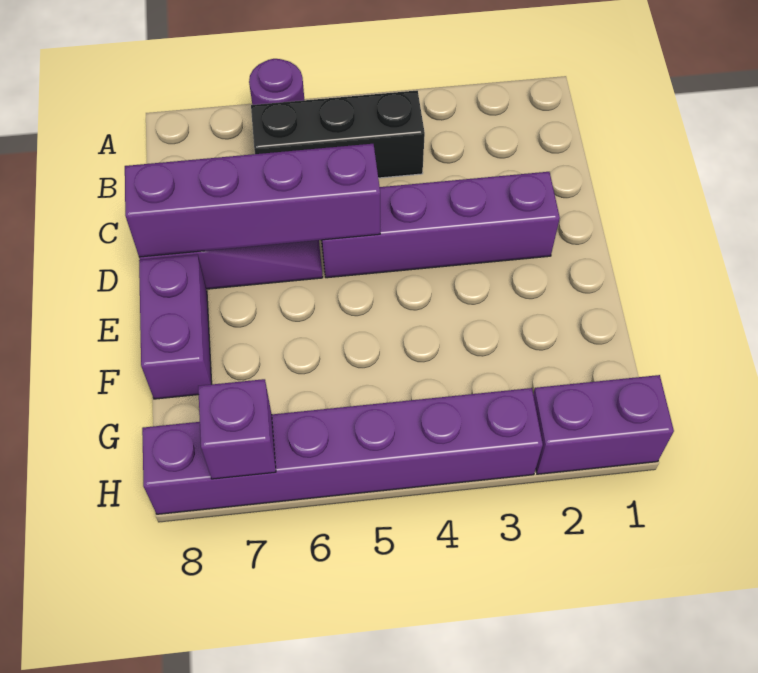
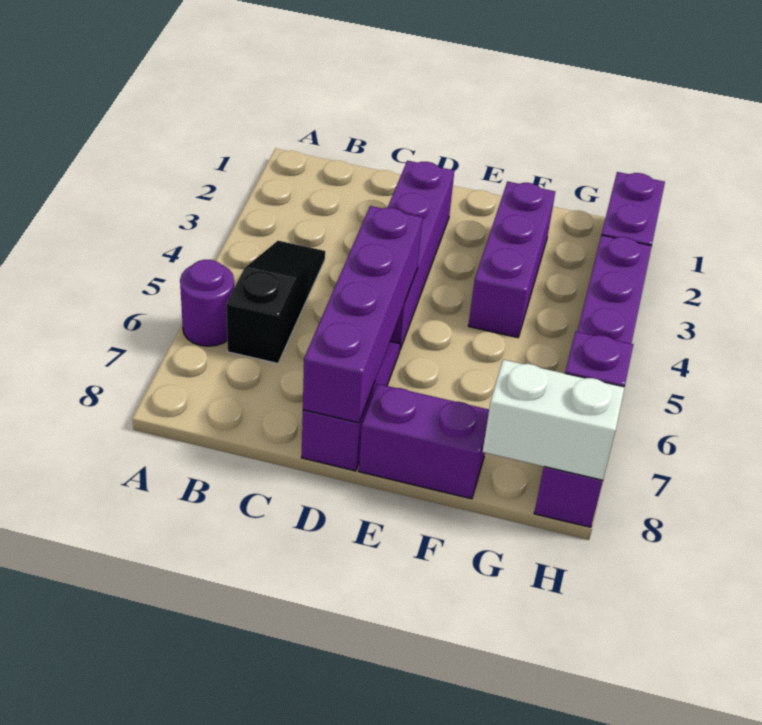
black brick B4:B6 level 1 -> black slope B4:B6 level 1 top 6
none -> purple brick F2:F4 level 1
none -> white brick G8:H8 level 2

